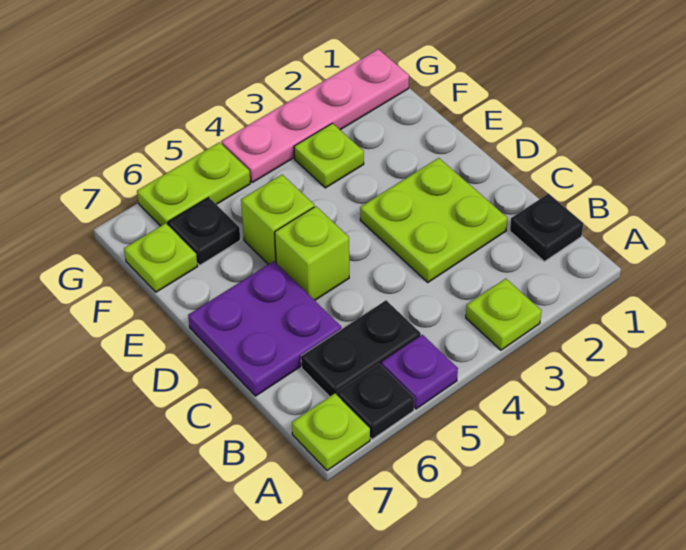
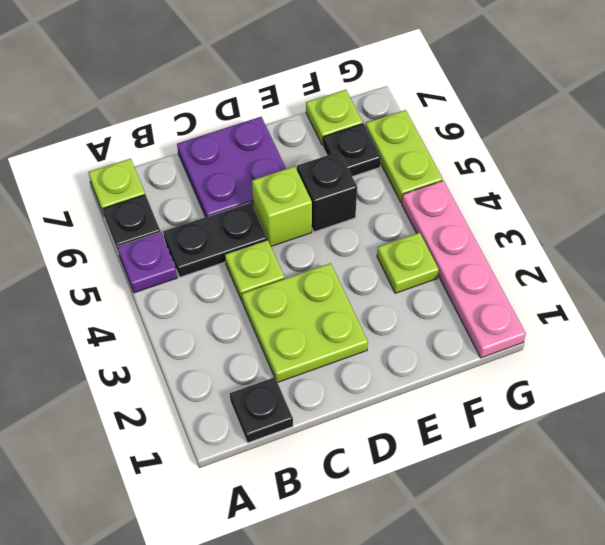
lime plate A3 level 1 -> lime plate C4 level 1
black plate B5:B6 level 1 -> black plate B5:C5 level 1
lime brick E5 level 1 -> black brick E5 level 1

